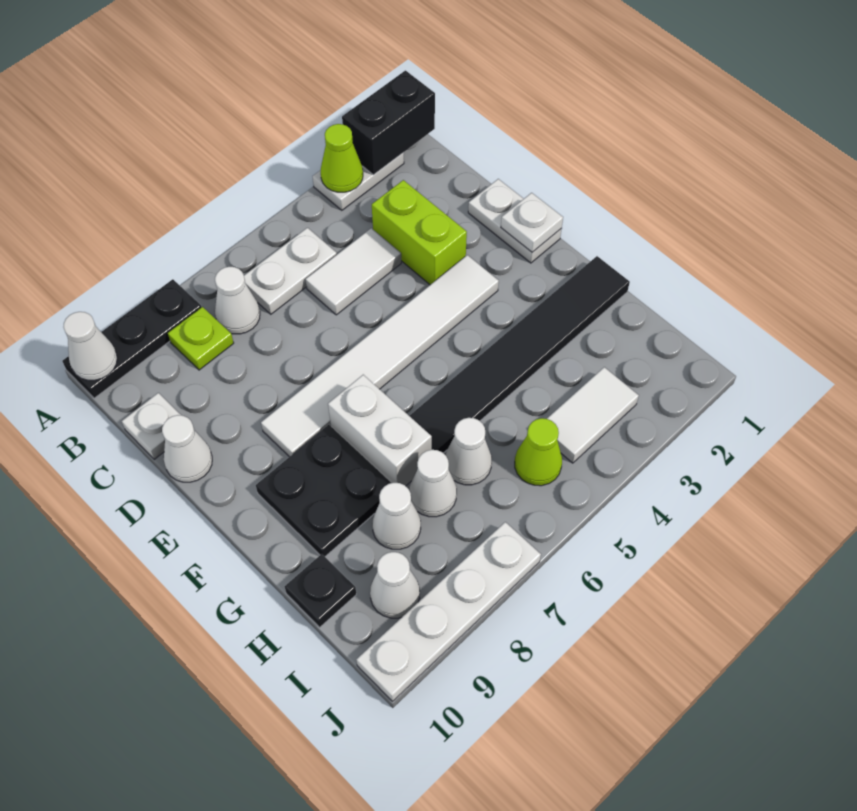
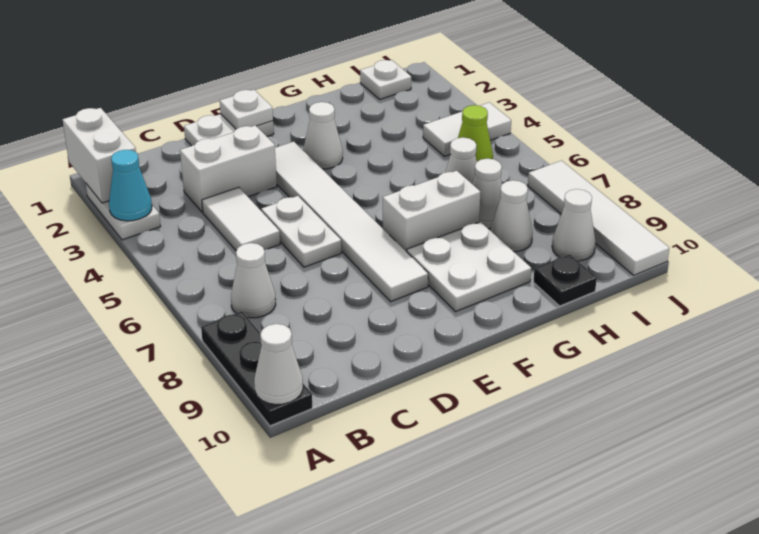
black brick A1:A2 level 2 -> white brick A1:A2 level 2
lime cone A3 level 2 -> cyan cone A3 level 2
white plate B5:B6 level 1 -> white plate D5:D6 level 1
lime plate B8 level 1 -> none
lime brick C3:D3 level 1 -> white brick C3:D3 level 1
white plate C10 level 1 -> white plate I1 level 1
white cone D10 level 1 -> white cone F3 level 1
black plate F8:G9 level 1 -> white plate F8:G9 level 1
black tile G1:G6 level 1 -> none
white tile I3:I4 level 1 -> white tile I4:J4 level 1
white plate J7:J10 level 1 -> white tile J7:J10 level 1

